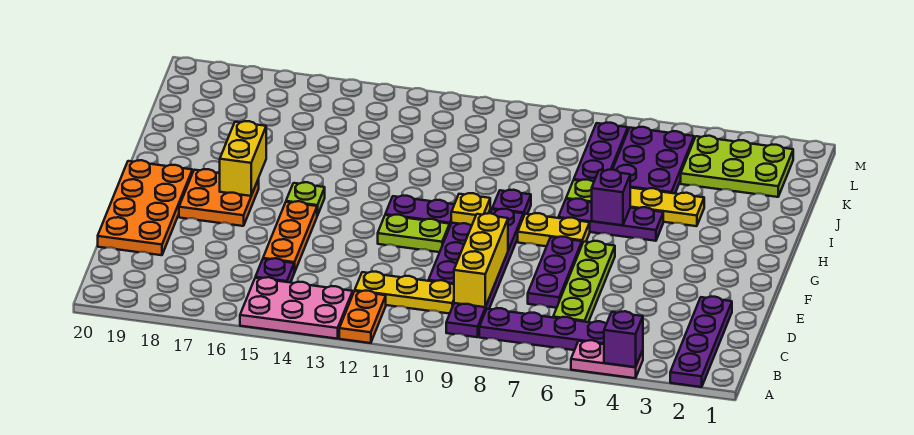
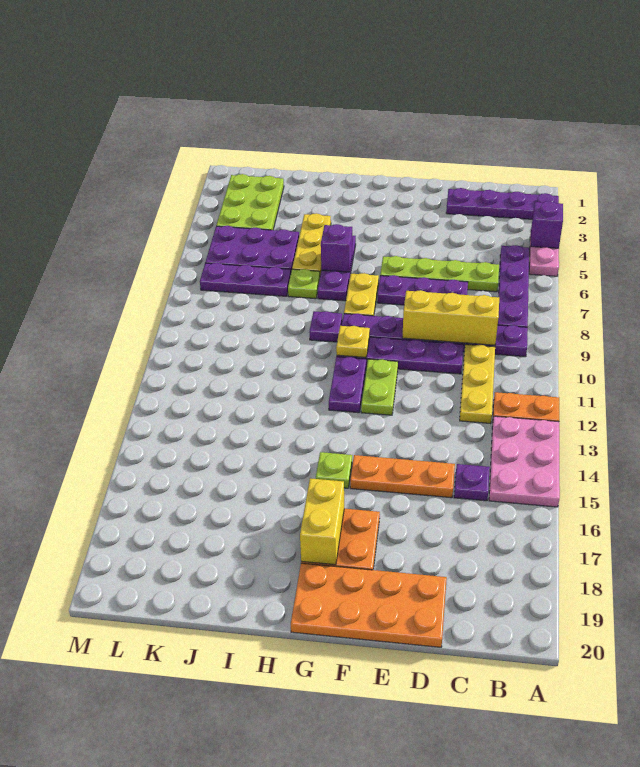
yellow brick G17:H17 level 2 -> yellow brick G17:G18 level 2

